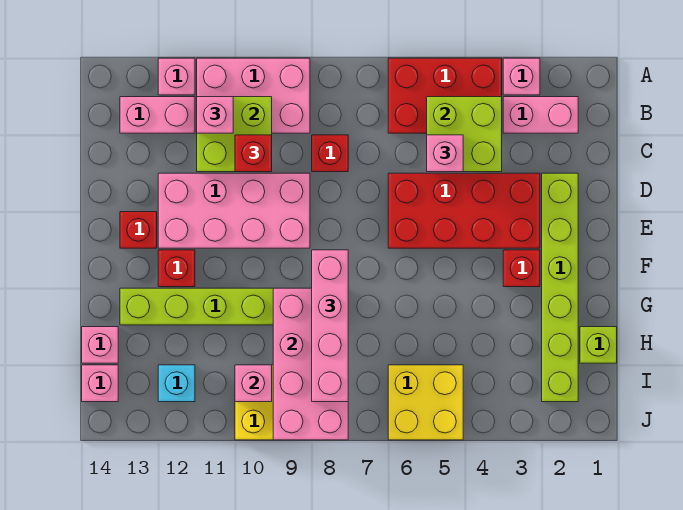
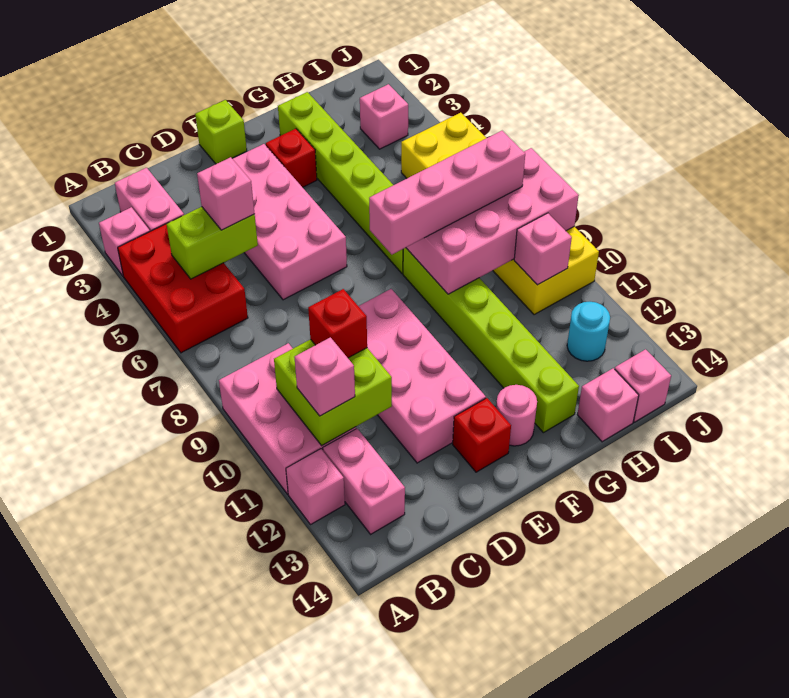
lime brick B4:C5 level 2 -> lime brick B5:C5 level 2
red brick C8 level 1 -> none
lime brick D2:I2 level 1 -> lime brick G2:G7 level 1
red brick D3:E6 level 1 -> pink brick D3:E6 level 1
red brick F12 level 1 -> none
none -> pink round brick F13 level 1
lime brick H1 level 1 -> lime brick E1 level 1
none -> pink brick I3 level 1
cyan brick I12 level 1 -> cyan round brick I12 level 1

